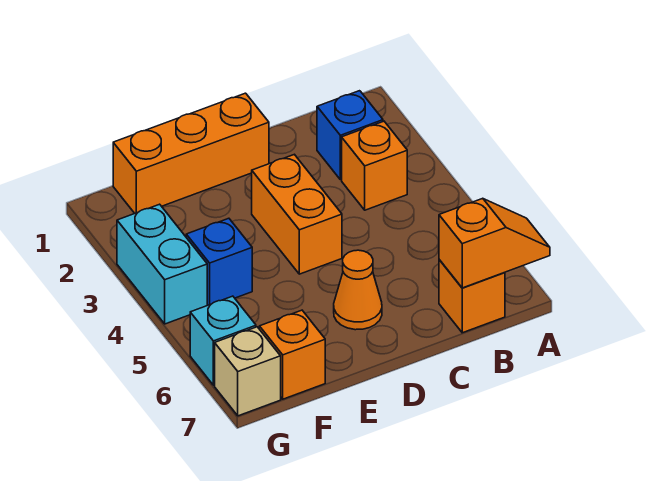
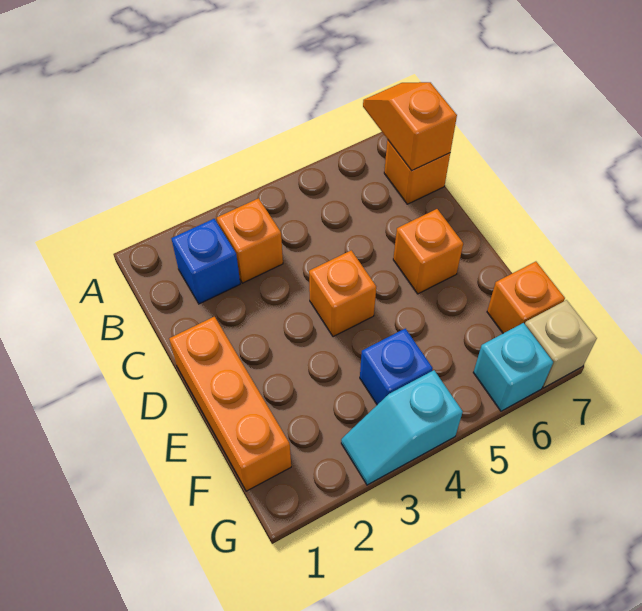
orange brick D3:D4 level 1 -> orange brick D4 level 1
orange cone D6 level 1 -> orange brick D6 level 1
cyan brick G3:G4 level 1 -> cyan slope G3:G4 level 1 top 4

